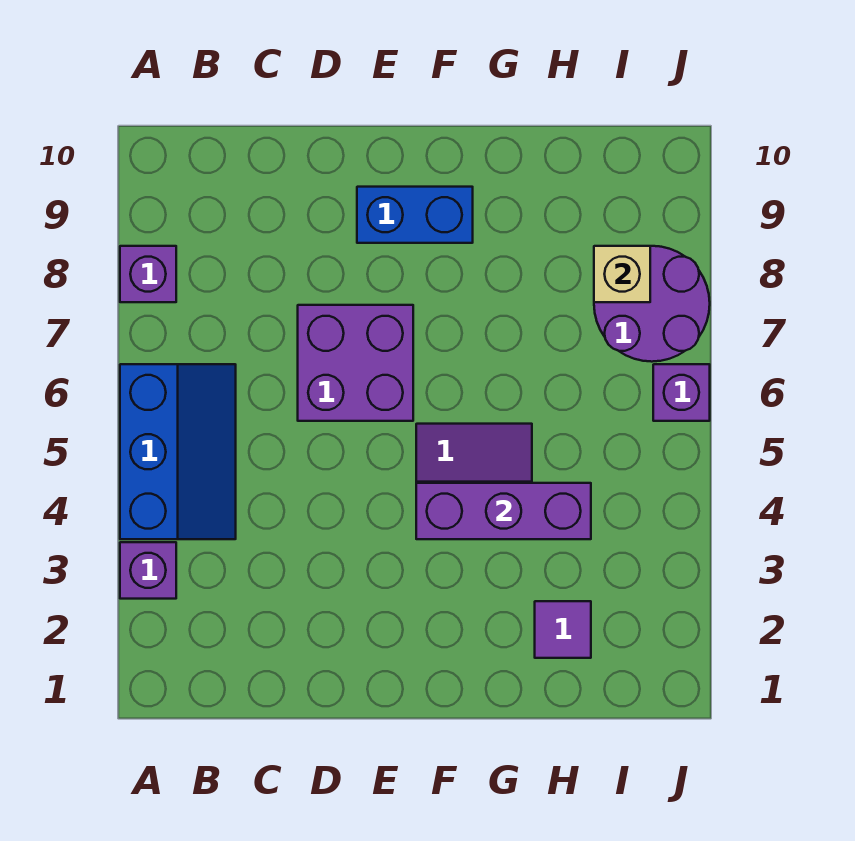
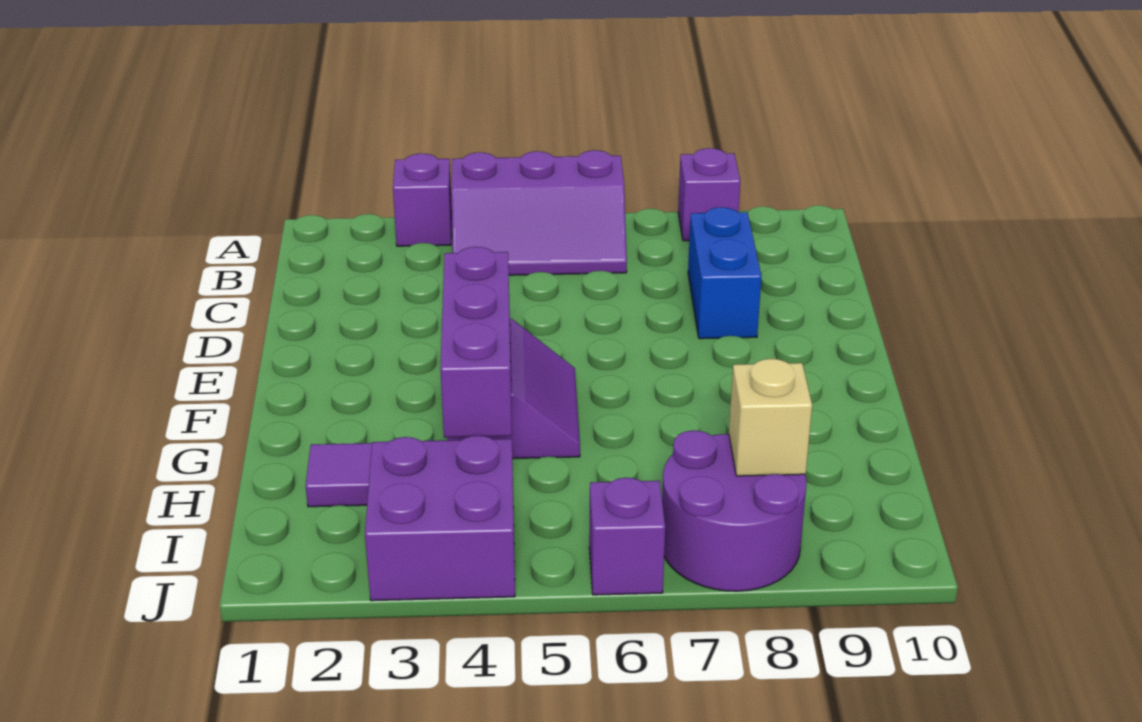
blue slope A4:B6 level 1 top A -> purple slope A4:B6 level 1 top A
purple brick D6:E7 level 1 -> purple brick I3:J4 level 1
blue brick E9:F9 level 1 -> blue brick C8:D8 level 1

